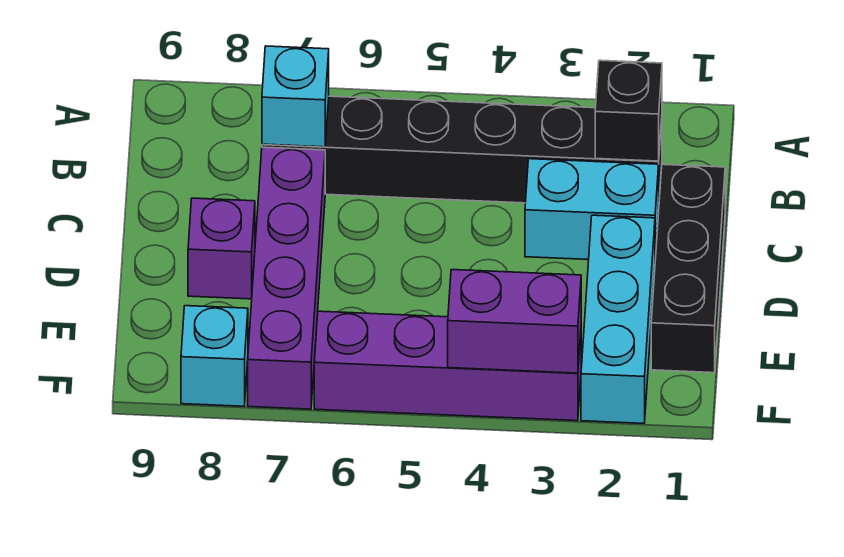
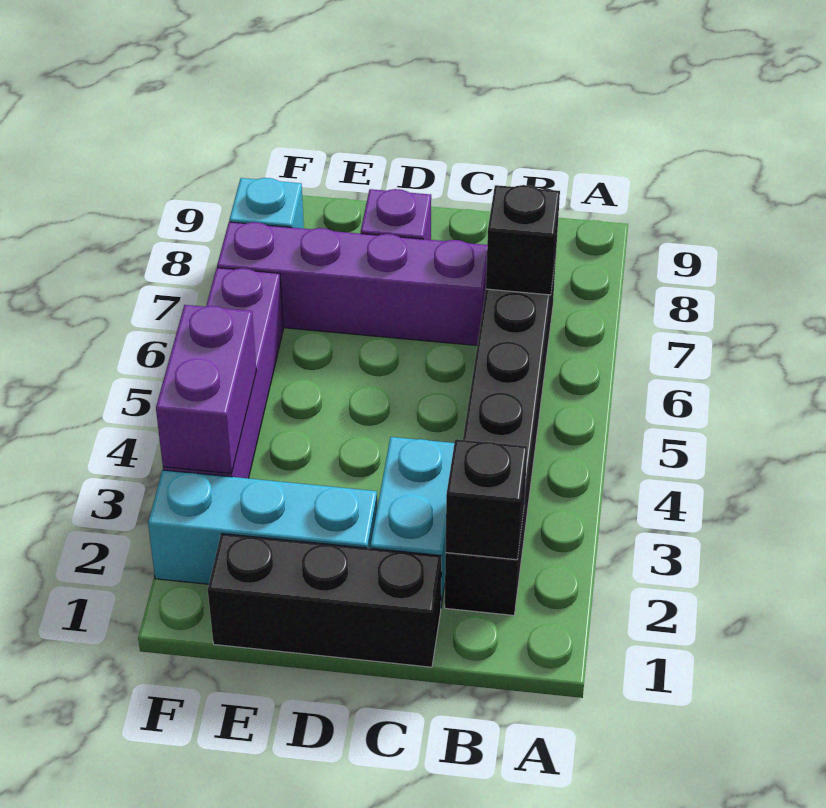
cyan brick B7 level 2 -> black brick B7 level 2

